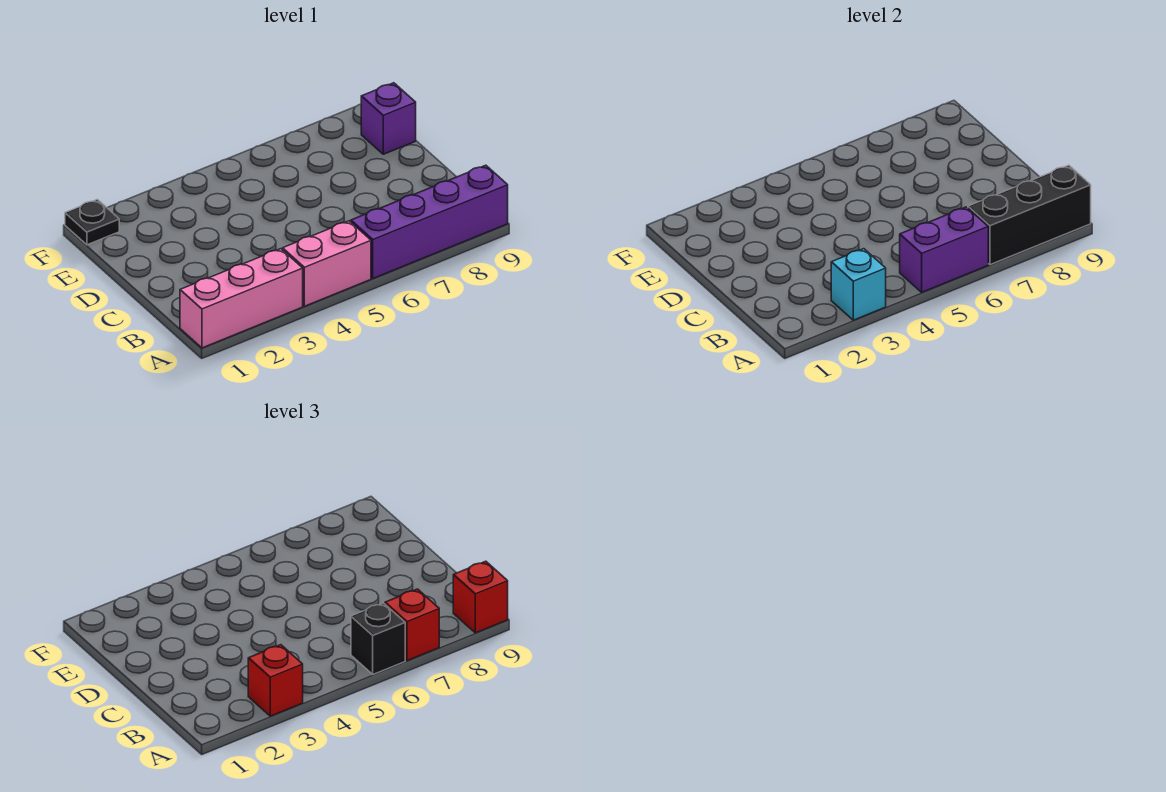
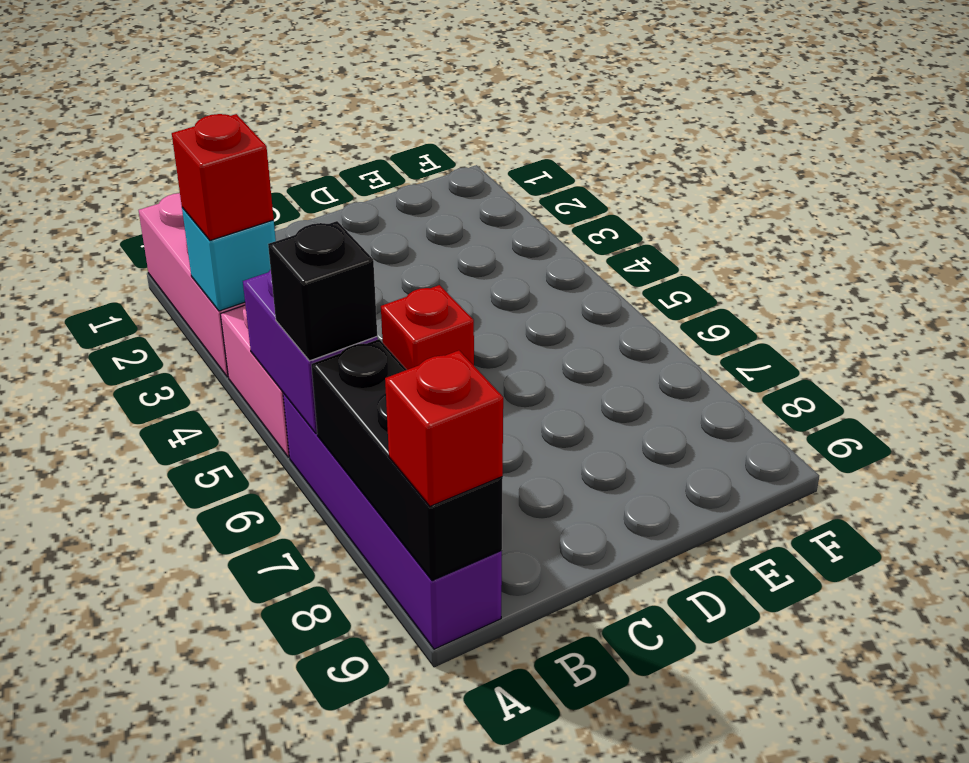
red brick A7 level 3 -> red brick C5 level 1
purple brick E9 level 1 -> none
black plate F1 level 1 -> none

